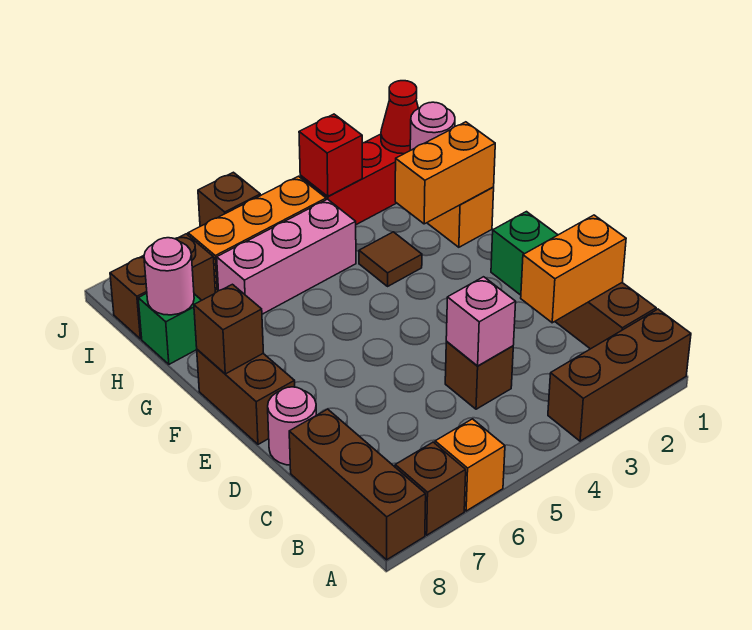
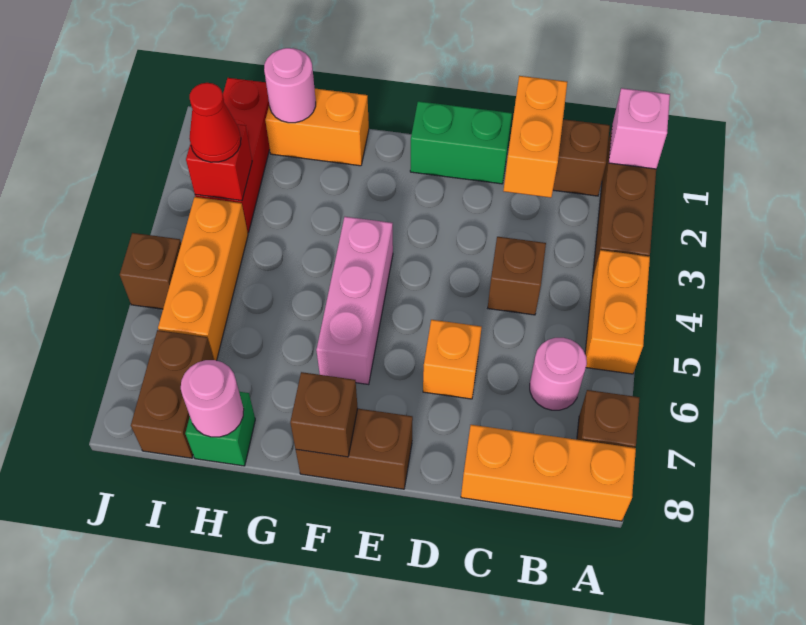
orange brick A6 level 1 -> orange brick D6 level 1
brown brick A8:C8 level 1 -> orange brick A8:C8 level 1
pink brick C4 level 2 -> pink brick A1 level 2
pink round brick D8 level 1 -> pink round brick B6 level 1
orange brick G1:G2 level 2 -> orange brick A4:A5 level 1
brown tile G3 level 1 -> none
pink brick H4:H6 level 1 -> pink brick F4:F6 level 1
red cone I1 level 2 -> red cone I3 level 3

